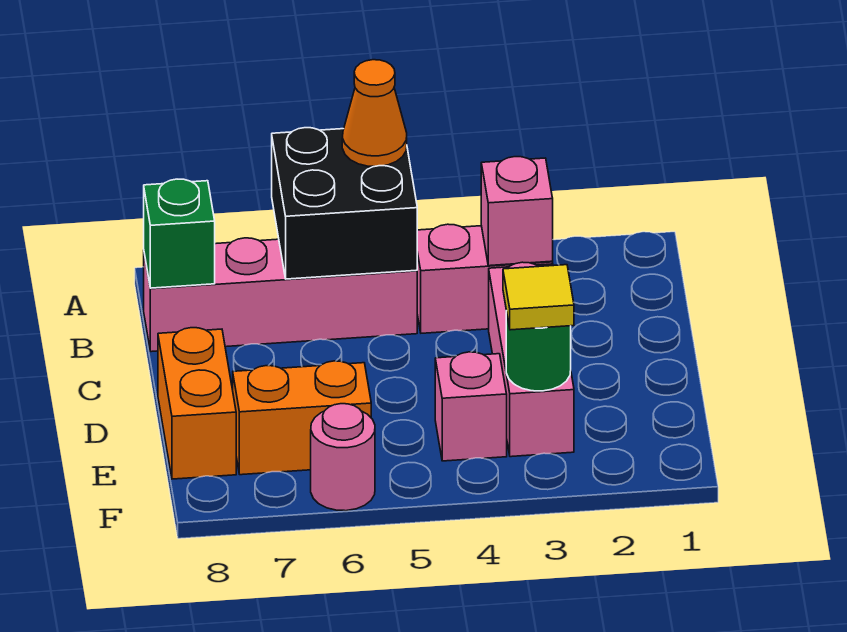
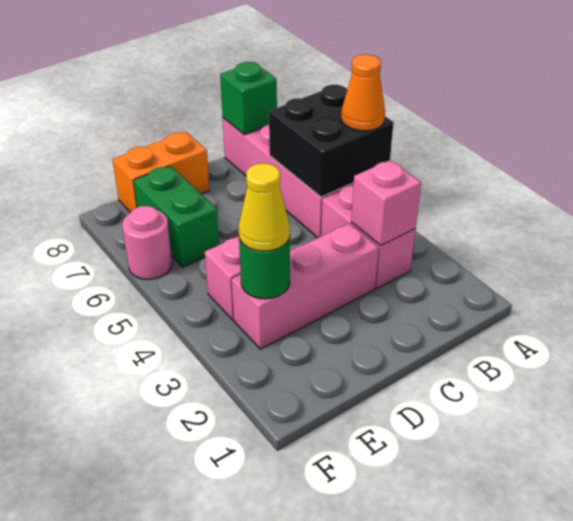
yellow tile E3 level 3 -> yellow cone E3 level 3
orange brick E6:E7 level 1 -> green brick E6:E7 level 1

